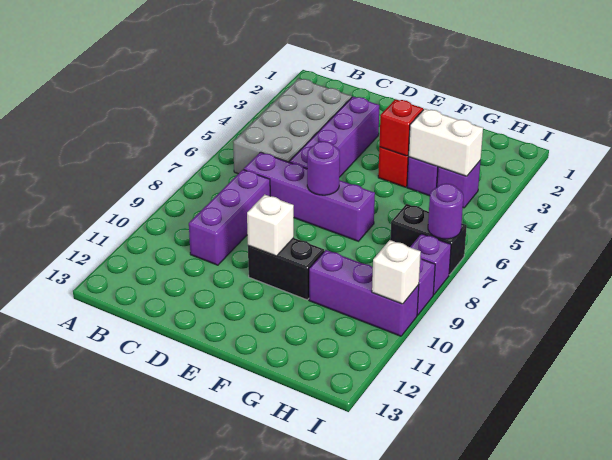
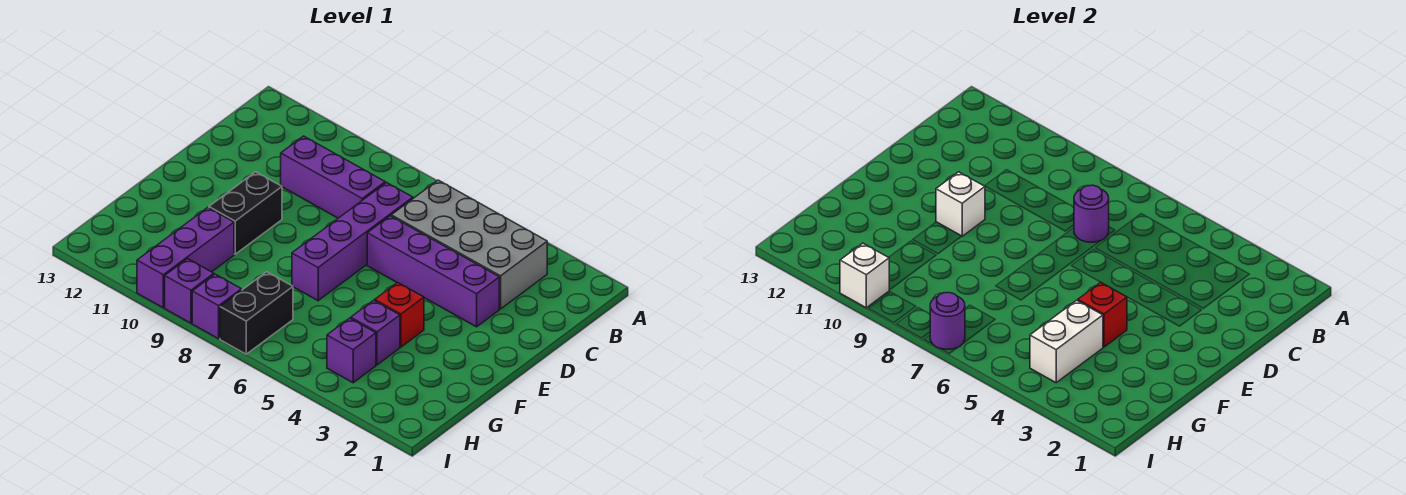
purple round brick E7 level 2 -> purple round brick C7 level 2

